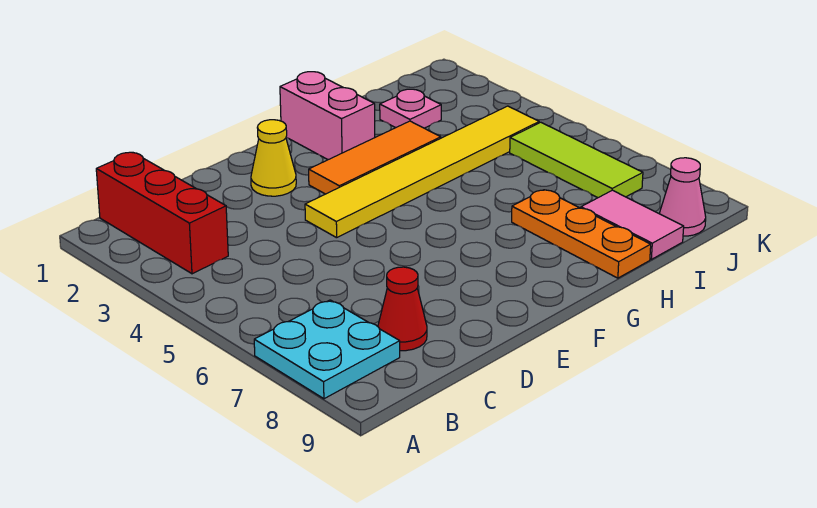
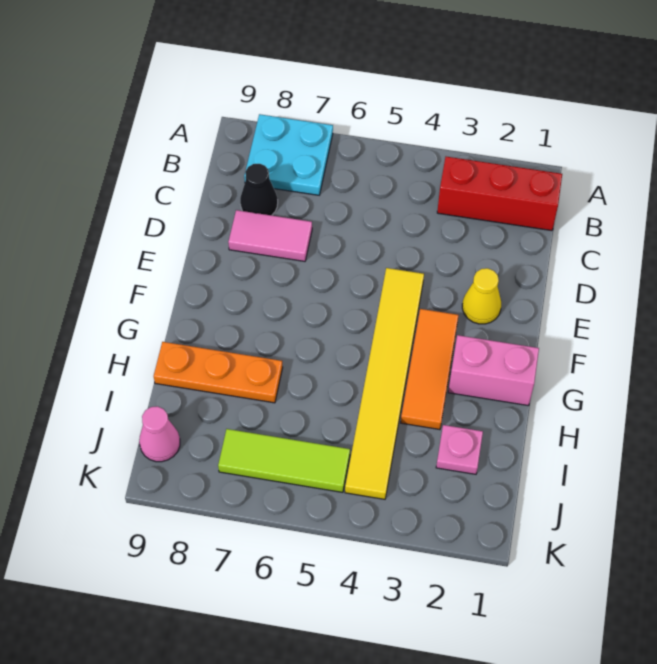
red cone C8 level 1 -> black cone C8 level 1
pink tile I8:I9 level 1 -> pink tile D7:D8 level 1

